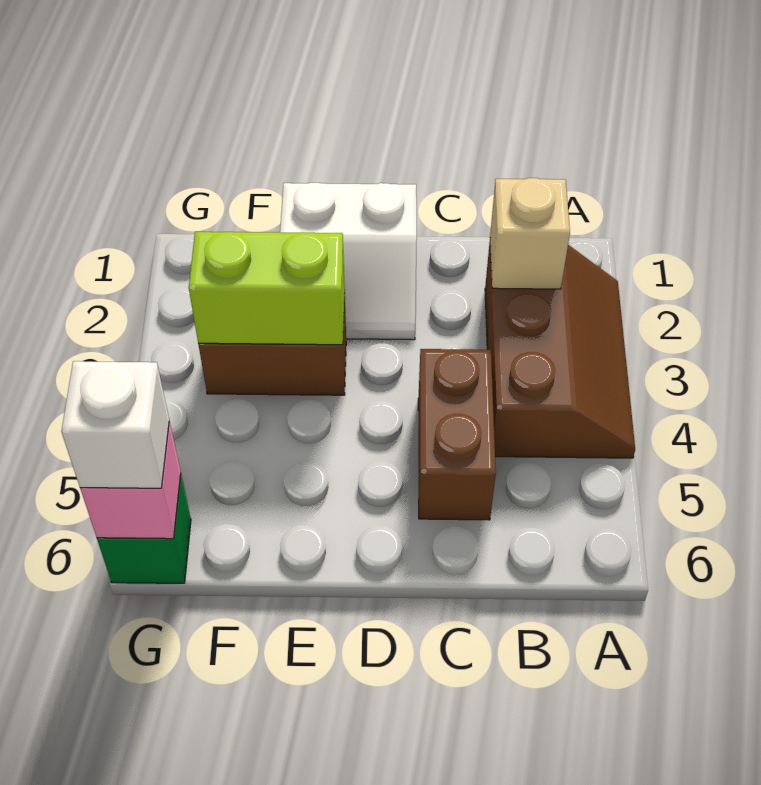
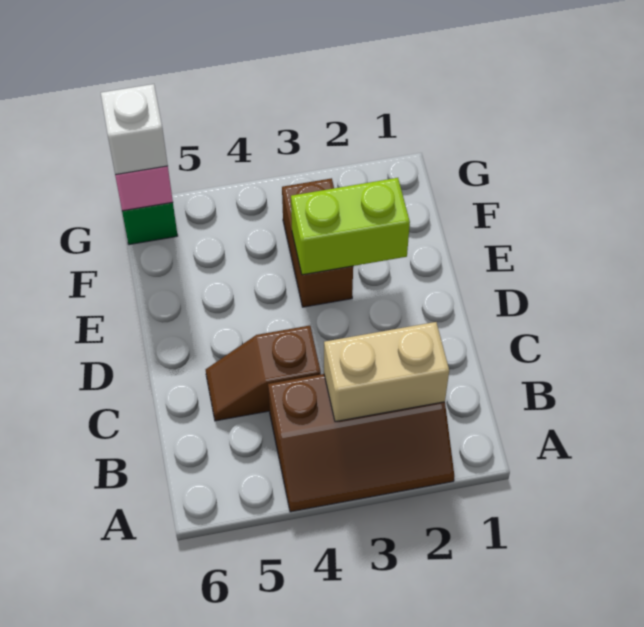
tan brick B2 level 2 -> tan brick B2:B3 level 2
brown brick C4:C5 level 1 -> brown slope C4:C5 level 1 top 4
white slope D1:E2 level 1 top 1 -> none
lime brick E3:F3 level 2 -> lime brick E2:E3 level 2

